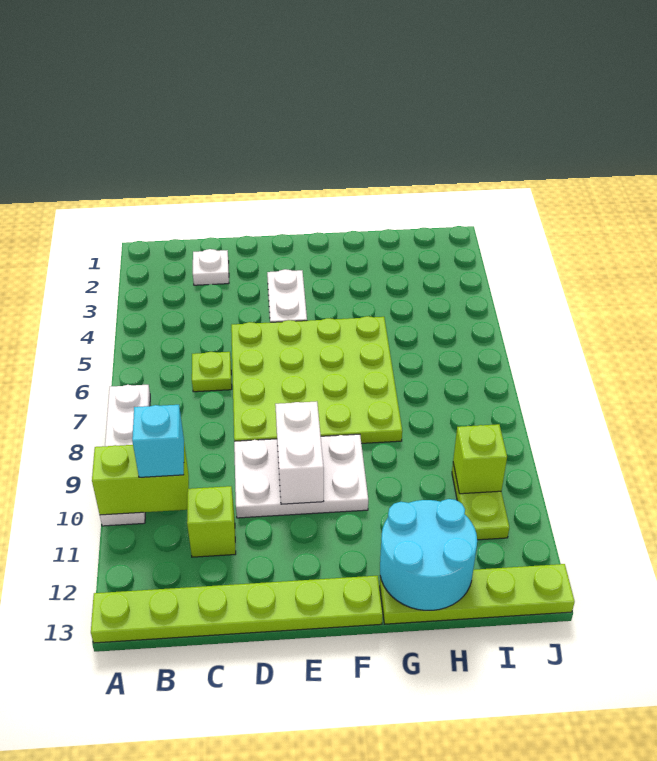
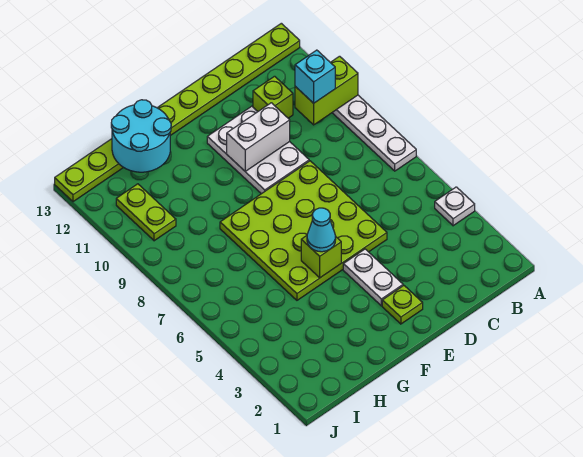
white plate C2 level 1 -> white plate A4 level 1
lime plate C6 level 1 -> lime plate E2 level 1
white plate D9:F10 level 1 -> white plate D9:E11 level 1
white brick E9:E10 level 2 -> white brick D10:E10 level 2
none -> cyan cone F5 level 3
lime brick I10 level 2 -> lime brick F5 level 2

